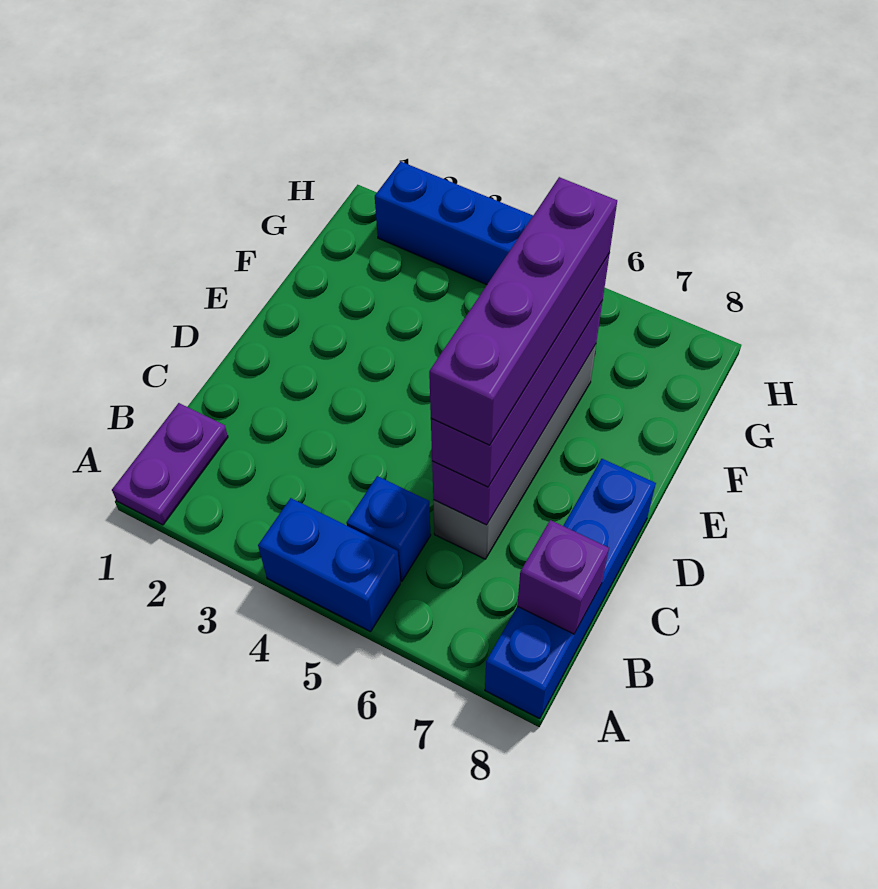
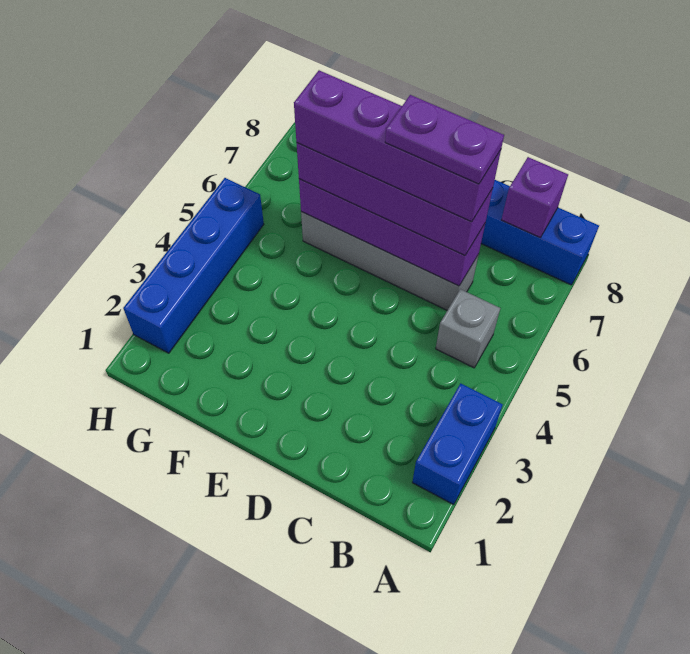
purple plate A1:B1 level 1 -> purple plate C6:D6 level 5
blue brick A4:A5 level 1 -> blue brick A2:A3 level 1
blue brick B5 level 1 -> grey brick B5 level 1

